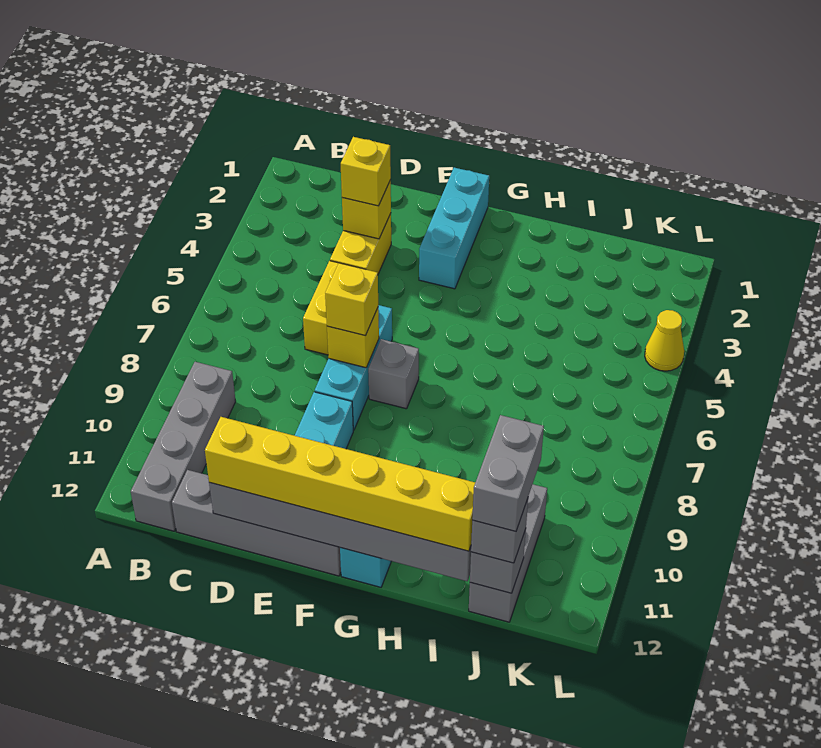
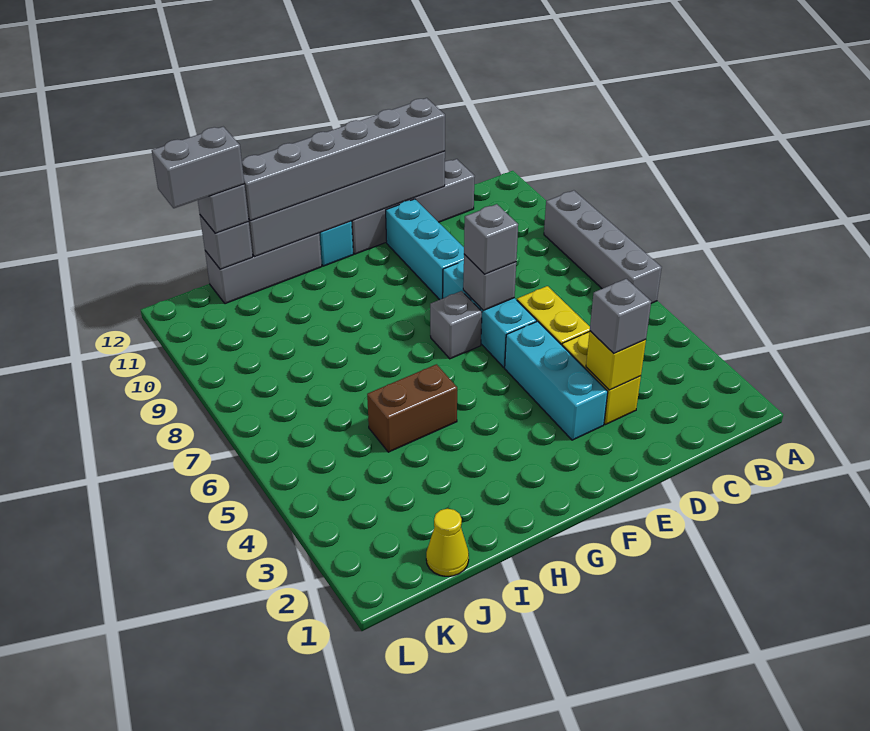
grey brick B9:B12 level 1 -> grey brick A6:A9 level 1
yellow brick D3 level 3 -> grey brick D3 level 3
yellow brick D12:I12 level 3 -> grey brick D12:I12 level 3
yellow brick E7 level 2 -> grey brick E7 level 2
yellow brick E7 level 3 -> grey brick E7 level 3
cyan brick F1:F3 level 1 -> cyan brick E3:E5 level 1
none -> brown brick H5:I5 level 1
grey brick J10:J12 level 1 -> grey brick H12:J12 level 1
grey brick J11:J12 level 4 -> grey brick J12:K12 level 4
yellow cone L4 level 1 -> yellow cone J1 level 1

